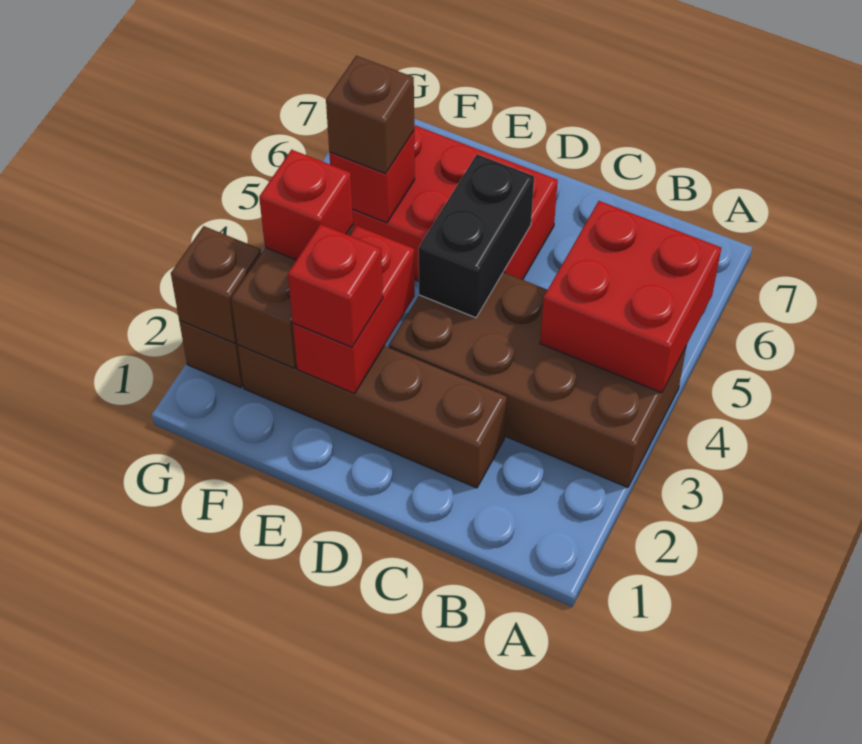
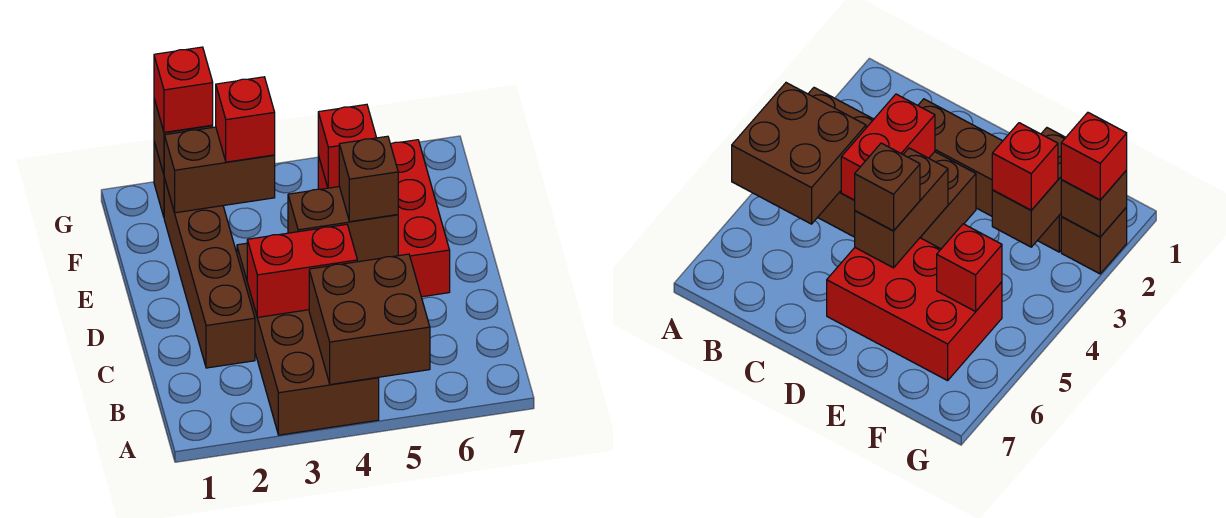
red brick A4:B5 level 2 -> brown brick A4:B5 level 2
black brick D4:D5 level 2 -> brown brick D4:D5 level 2
red brick E2:E3 level 2 -> red brick C3:C4 level 2
red brick E2 level 3 -> red brick G2 level 3
brown brick F5 level 3 -> brown brick D5 level 3

